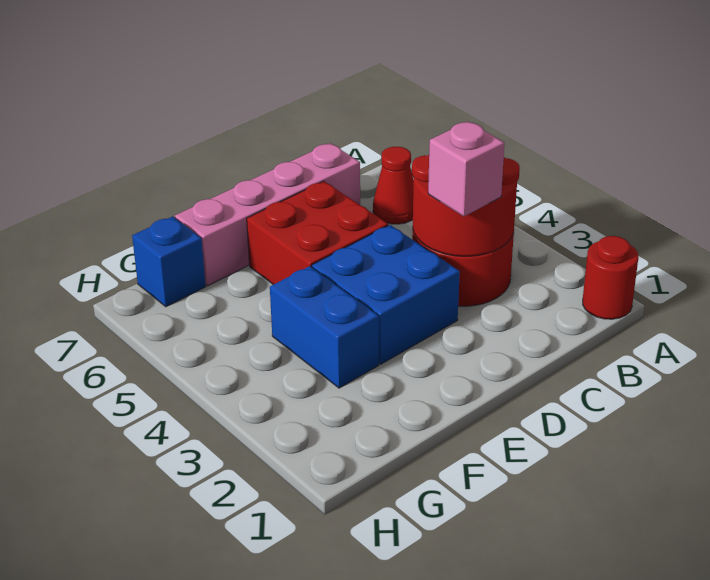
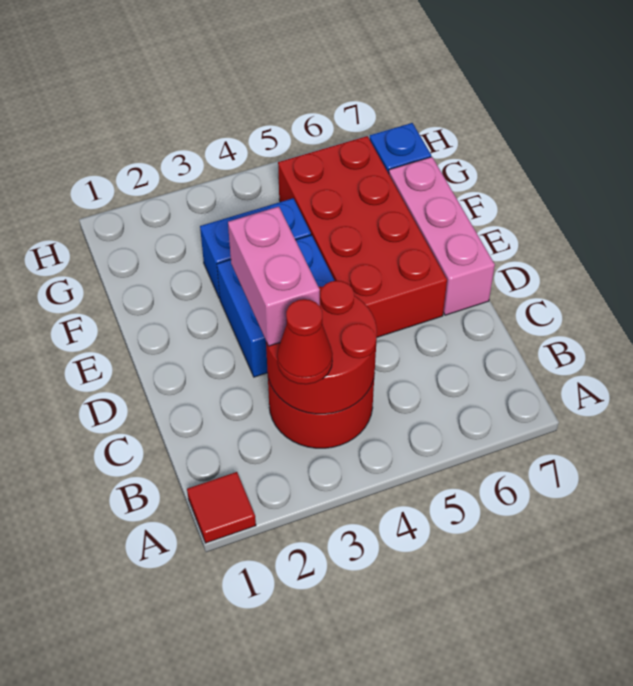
red round brick A1 level 1 -> red tile A1 level 1
red cone B6 level 1 -> red cone B3 level 3
pink brick C3 level 3 -> pink brick C3:D3 level 3
pink brick C7:F7 level 1 -> pink brick D7:F7 level 1
red brick D5:E6 level 1 -> red brick D5:G6 level 1

